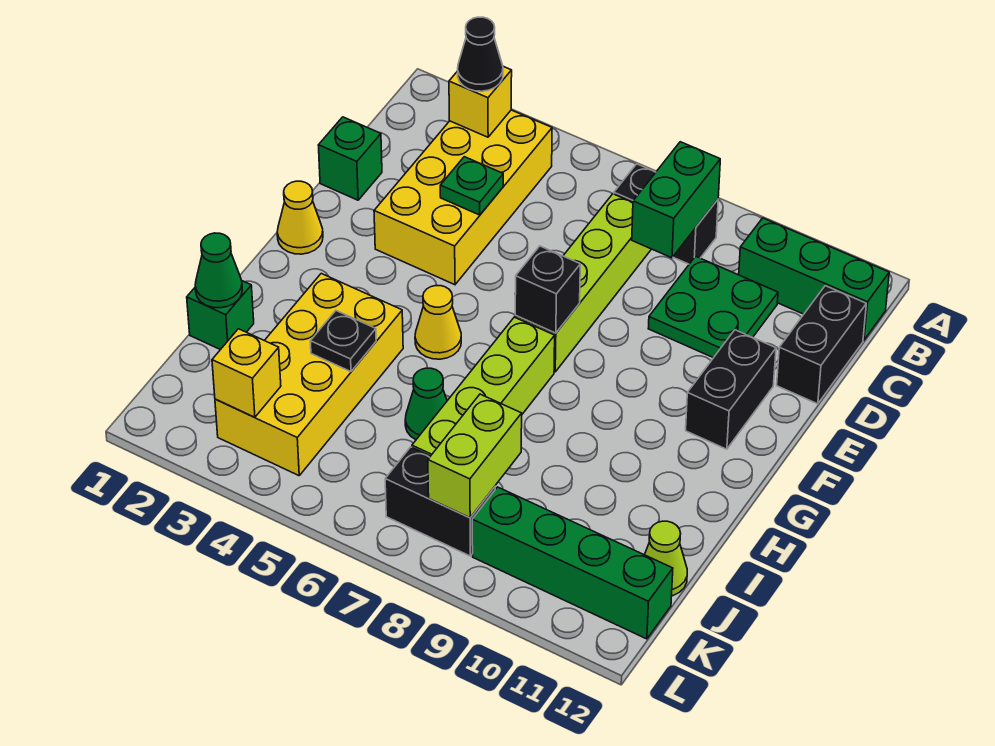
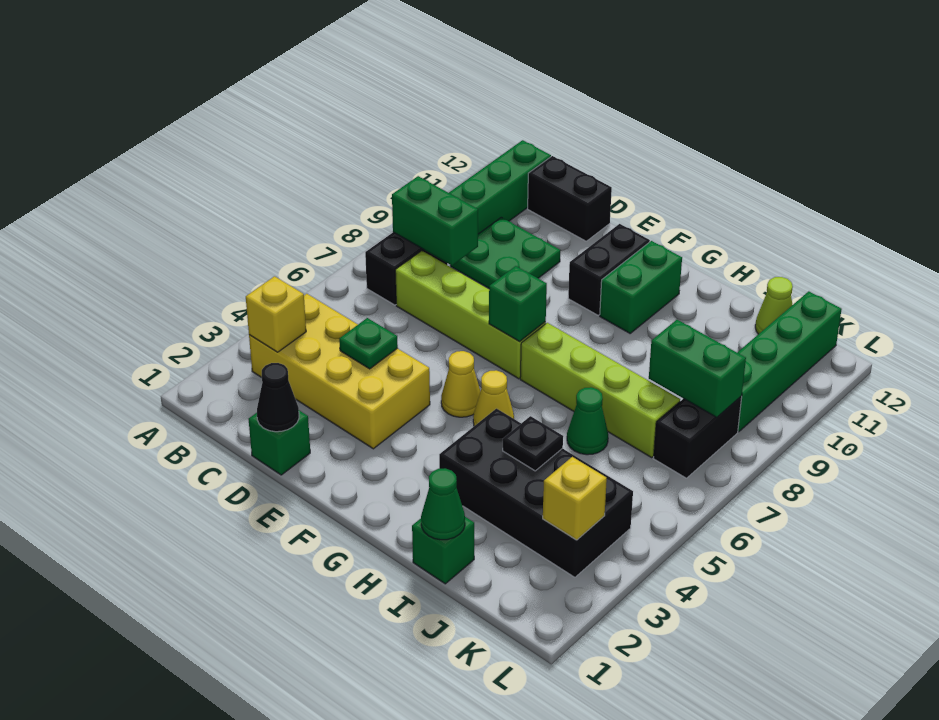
black cone B3 level 3 -> black cone D1 level 2
black brick E11:F11 level 1 -> black brick F10:F11 level 1
yellow cone F1 level 1 -> yellow cone F5 level 1
black brick F7 level 2 -> green brick F7 level 2
none -> green brick G10:G11 level 1
yellow brick H3:K4 level 1 -> black brick H3:K4 level 1
lime brick J8:K8 level 2 -> green brick J8:K8 level 2

